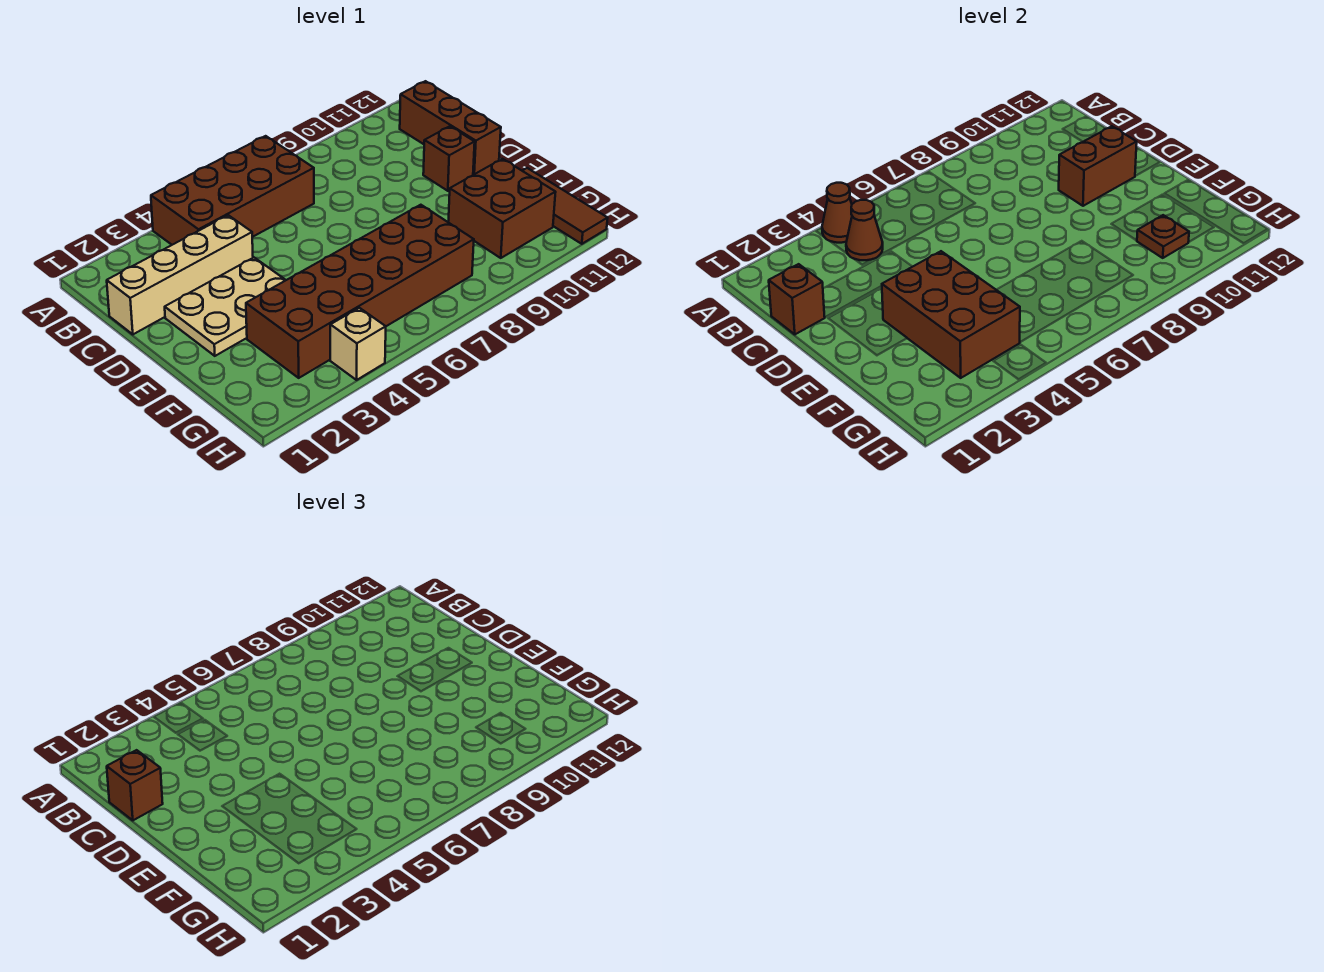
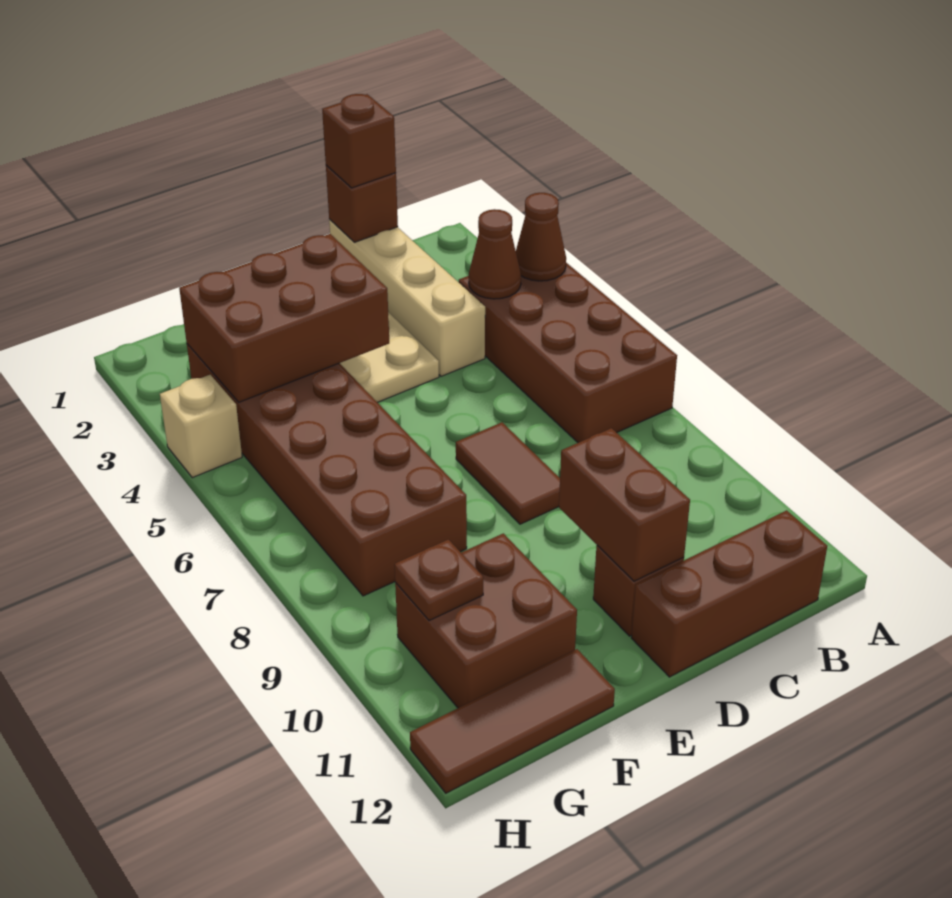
none -> brown tile D7:D8 level 1

